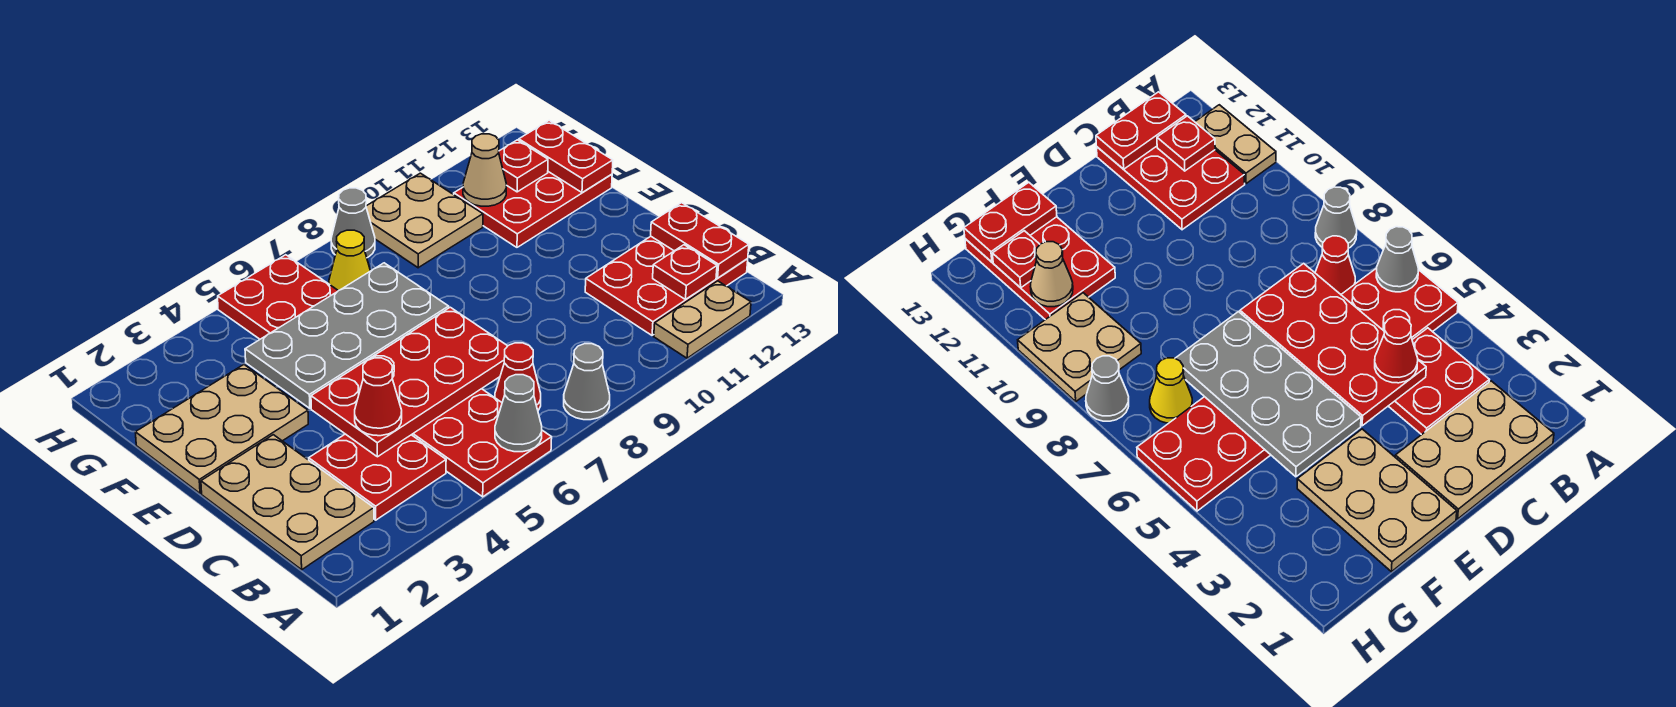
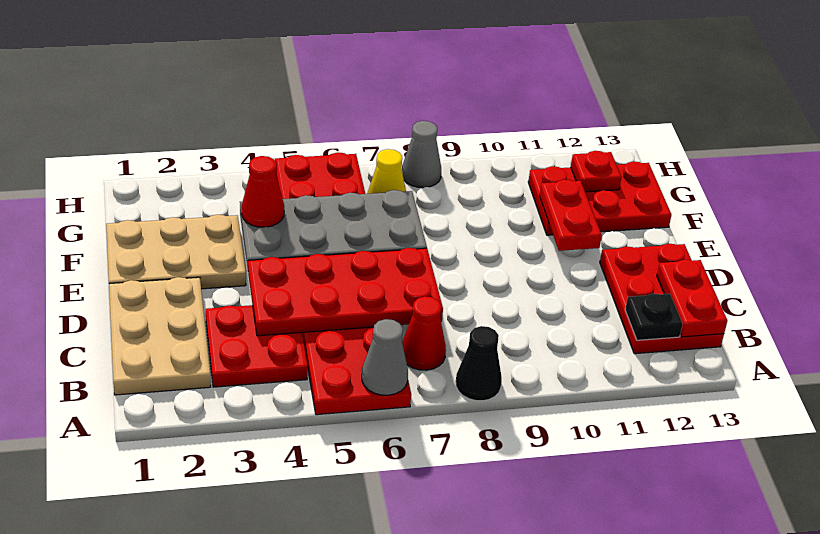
grey cone A8 level 1 -> black cone A8 level 1
tan plate A11:A12 level 1 -> none
red plate B11:C13 level 1 -> red plate B12:D13 level 1
red plate B12 level 2 -> black plate B12 level 2
red cone C4 level 3 -> red cone F4 level 3
red plate F13:G13 level 2 -> red plate E11:F11 level 2
tan plate G9:H10 level 1 -> none
tan cone G11 level 2 -> none

